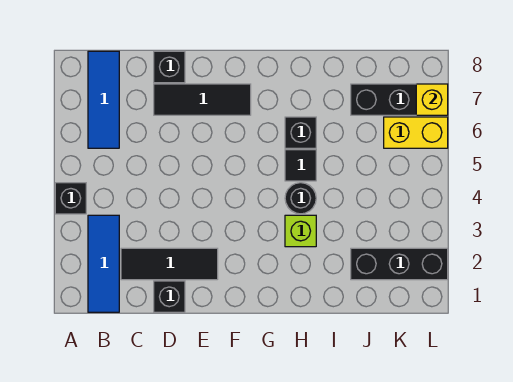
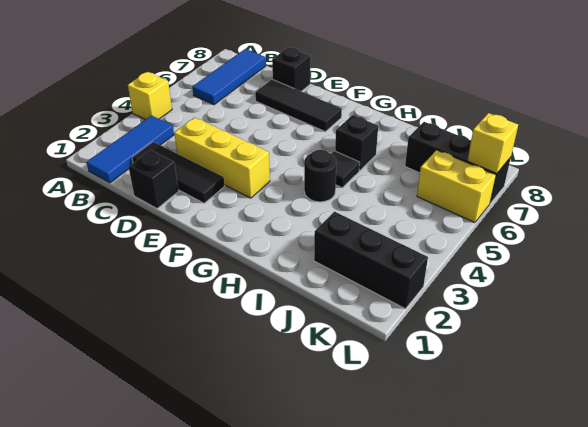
black brick A4 level 1 -> yellow brick A4 level 1
none -> yellow brick D3:F3 level 1
lime brick H3 level 1 -> none

